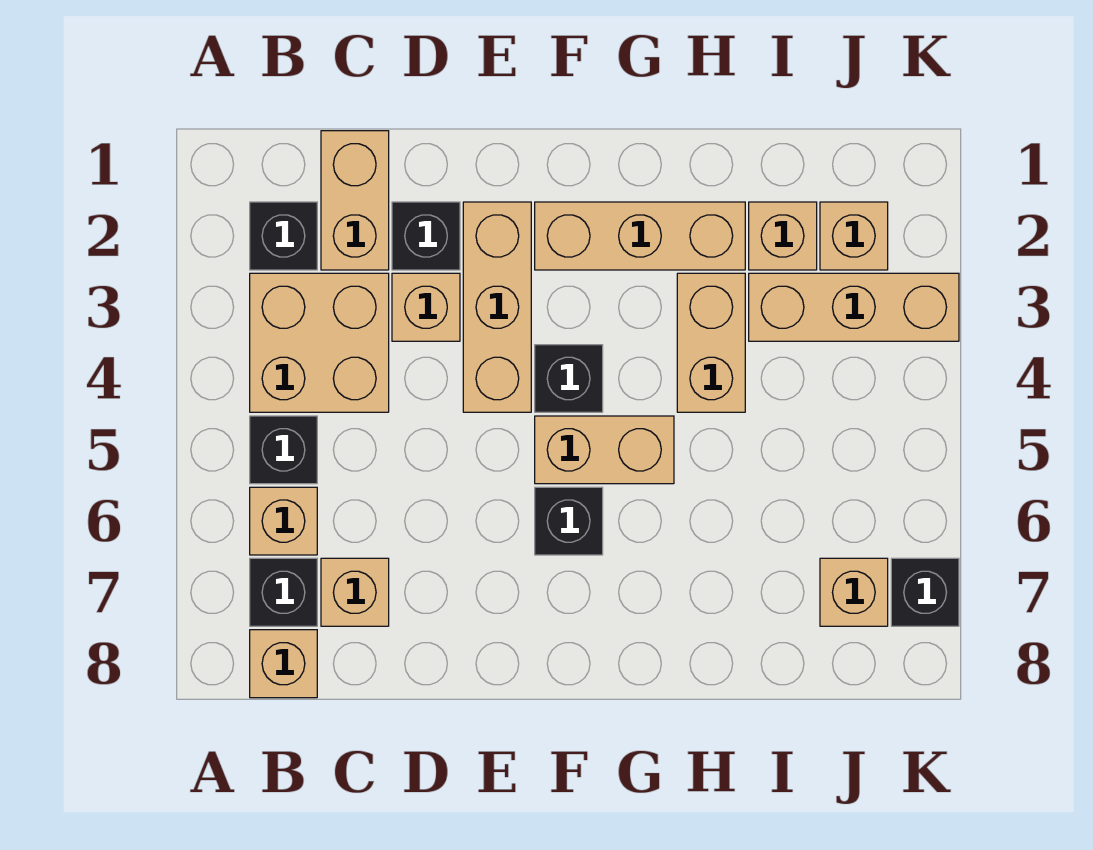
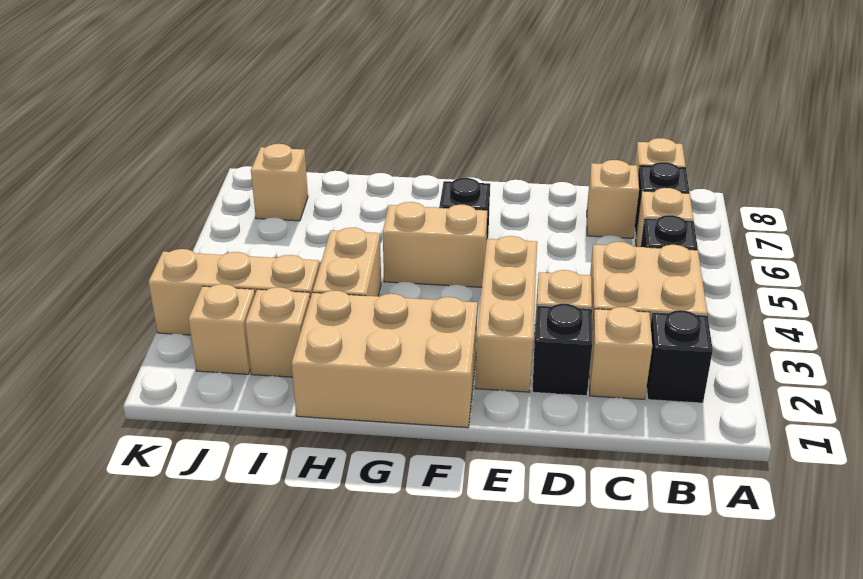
tan brick C1:C2 level 1 -> tan brick C2 level 1
tan brick F2:H2 level 1 -> tan brick F1:H2 level 1
black brick F4 level 1 -> none
black brick K7 level 1 -> none

